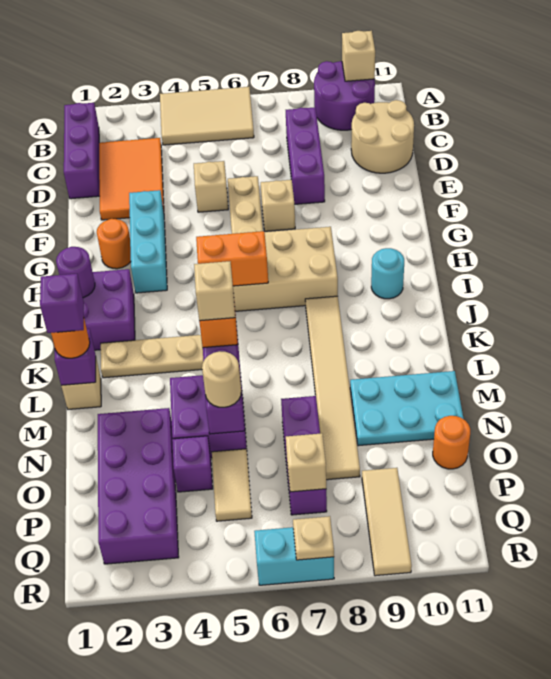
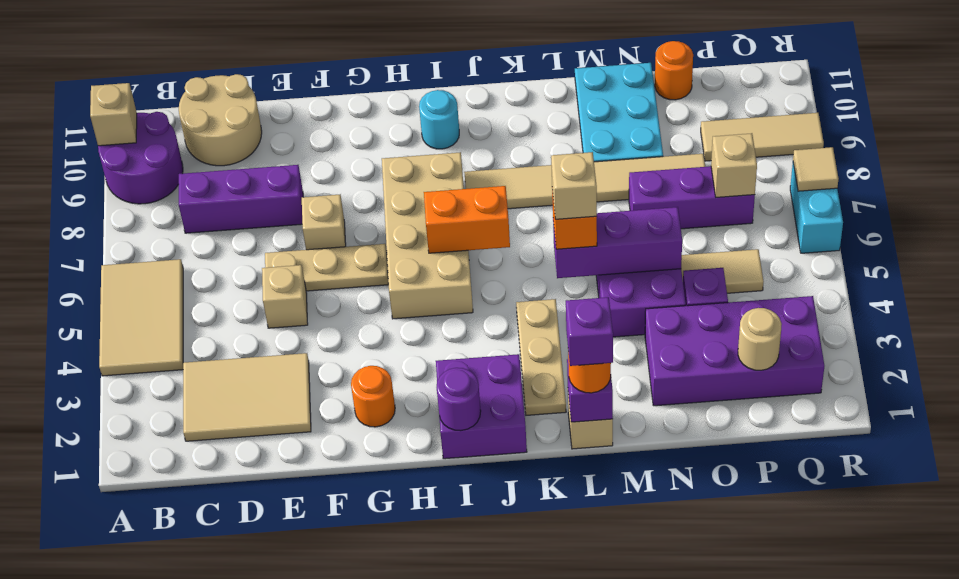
purple brick B1:D1 level 1 -> none
orange tile C2:E3 level 1 -> tan tile C2:E3 level 1
cyan brick F3:H3 level 1 -> none
orange brick I5:I6 level 2 -> orange brick I6:J6 level 2
tan round brick N5 level 3 -> tan round brick P2 level 2
tan plate R7 level 2 -> tan tile R7 level 2

